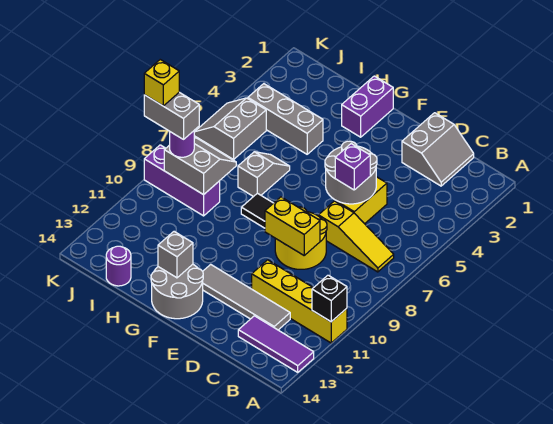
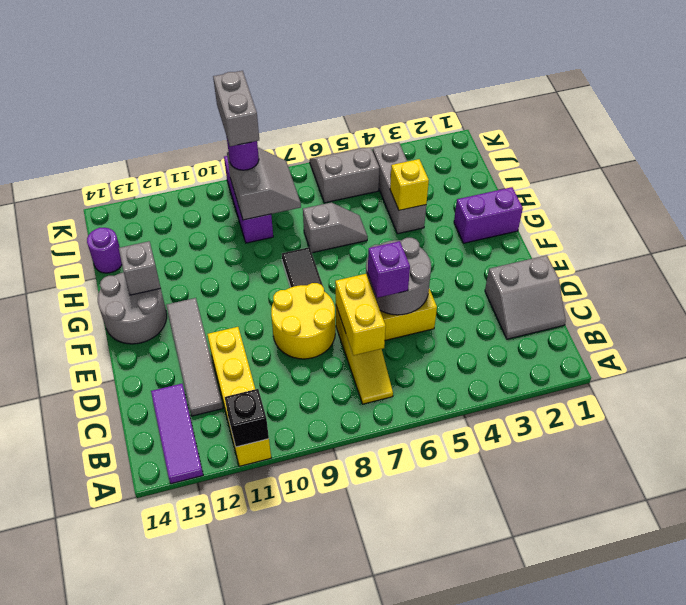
yellow brick D9:E9 level 2 -> yellow brick C7:D7 level 2
yellow brick K9 level 5 -> yellow brick H4 level 2

